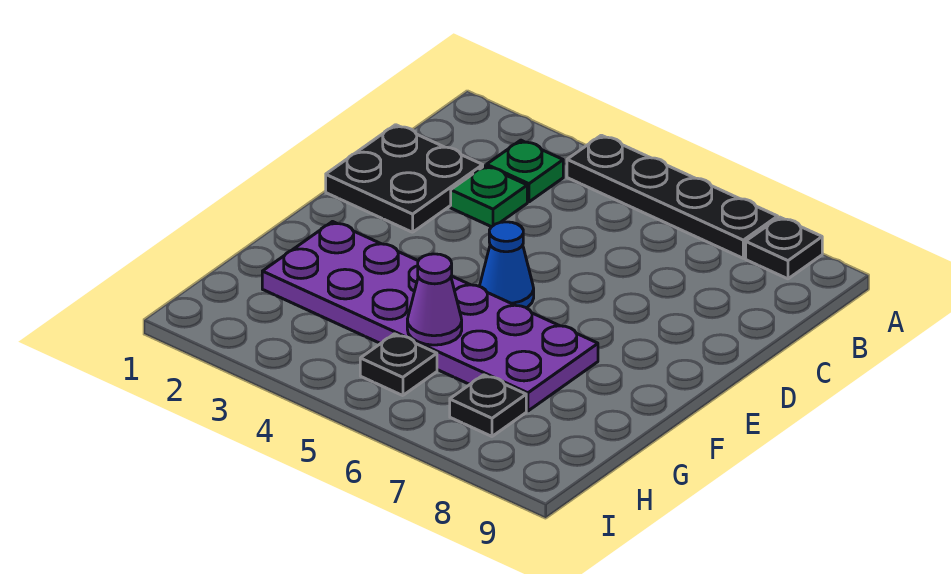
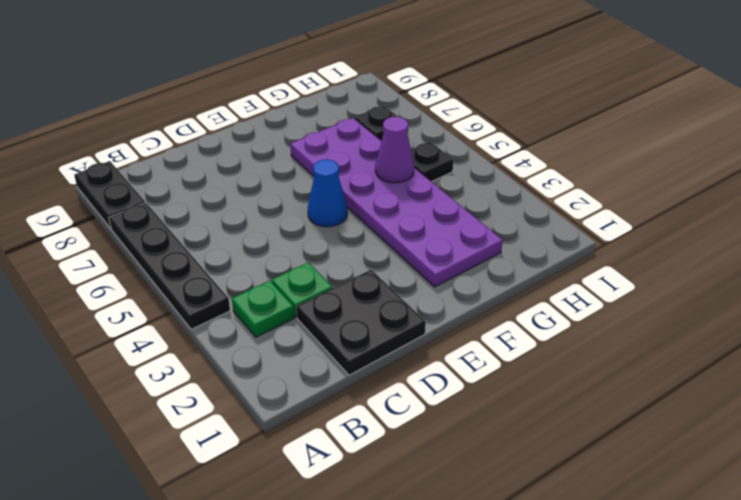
black plate A8 level 1 -> black plate A8:A9 level 1

